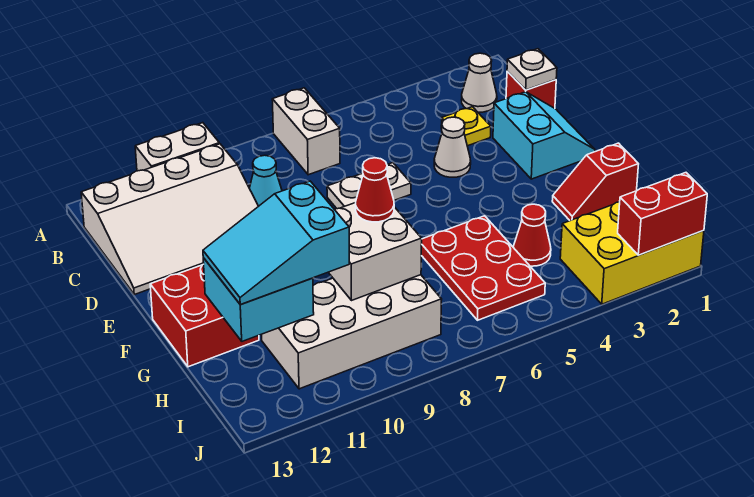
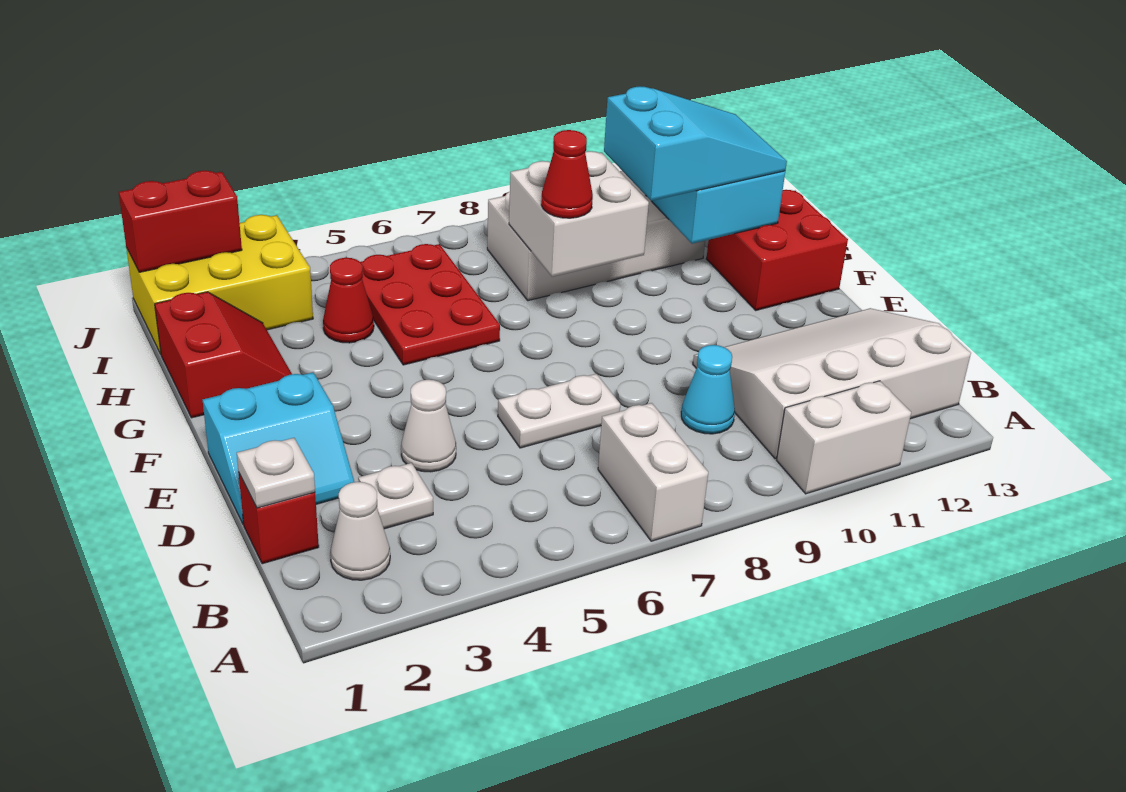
yellow plate C3 level 1 -> white plate C3 level 1
cyan slope D1:E2 level 1 top 2 -> cyan slope D1:E2 level 1 top E
red slope G1:G2 level 1 top 1 -> red slope G1:H2 level 1 top 1

